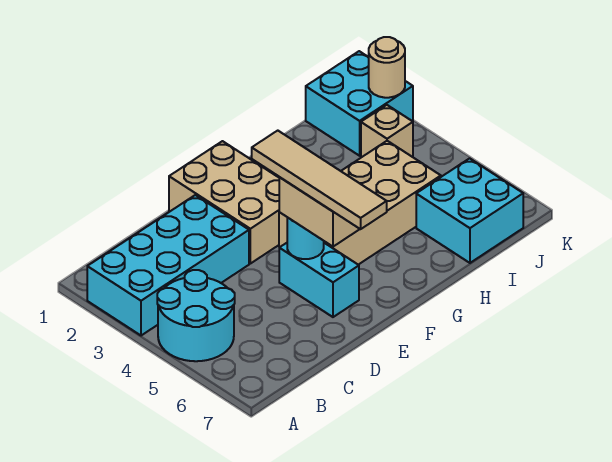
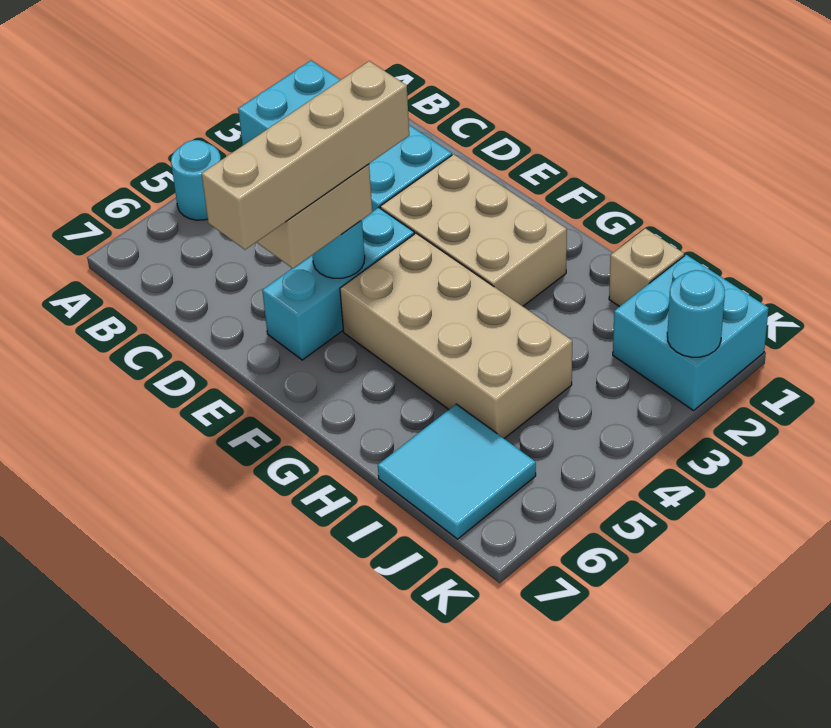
cyan round brick A4:B5 level 1 -> cyan round brick A5 level 1
tan brick E1:F3 level 1 -> tan brick E2:G3 level 1
tan tile E4:E7 level 4 -> tan brick E4:E7 level 4
cyan brick E5:E6 level 1 -> cyan brick E4:E6 level 1
cyan brick I6:J7 level 1 -> cyan tile I6:J7 level 1
tan brick J3 level 1 -> tan brick I1 level 1
tan round brick K2 level 2 -> cyan round brick K2 level 2

